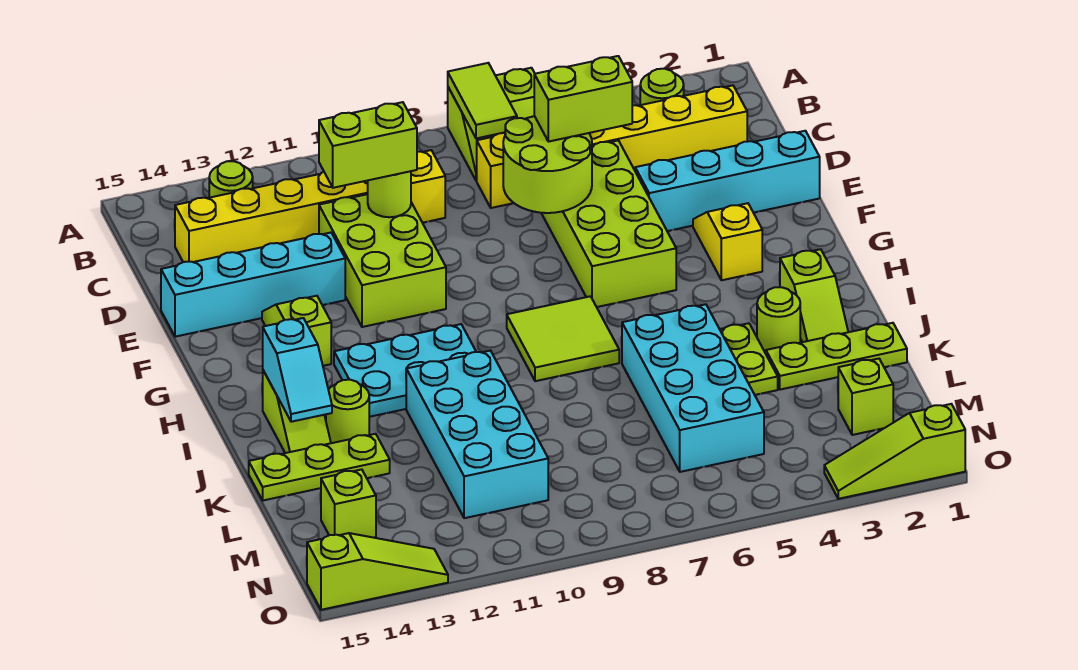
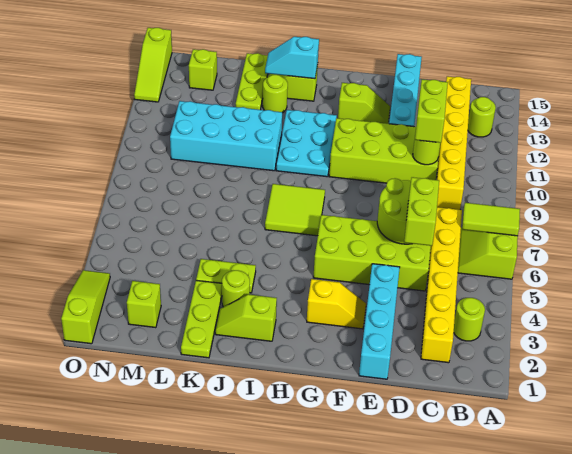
lime brick D10:F11 level 1 -> lime brick D10:G11 level 1
cyan brick J5:M6 level 1 -> none

